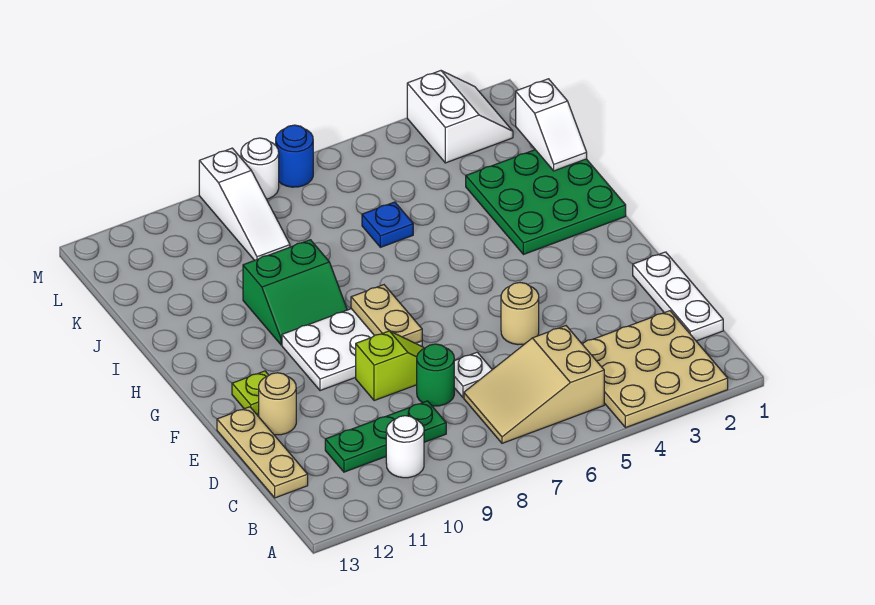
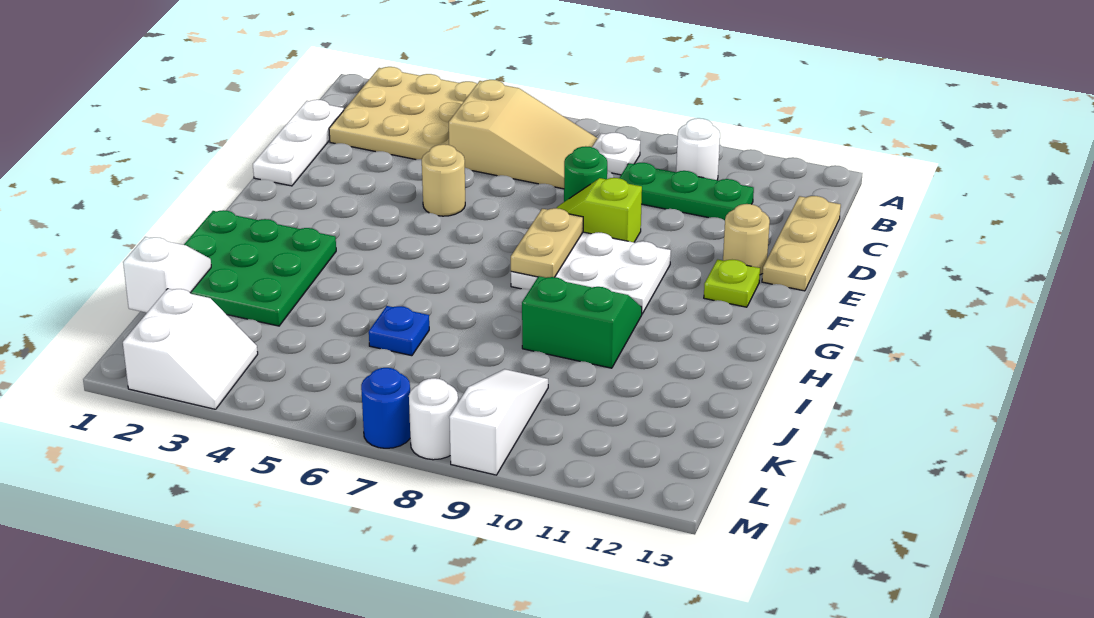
white plate D7 level 1 -> white plate B8 level 1
white slope L2:M3 level 1 top 3 -> white slope L2:M3 level 1 top 2

